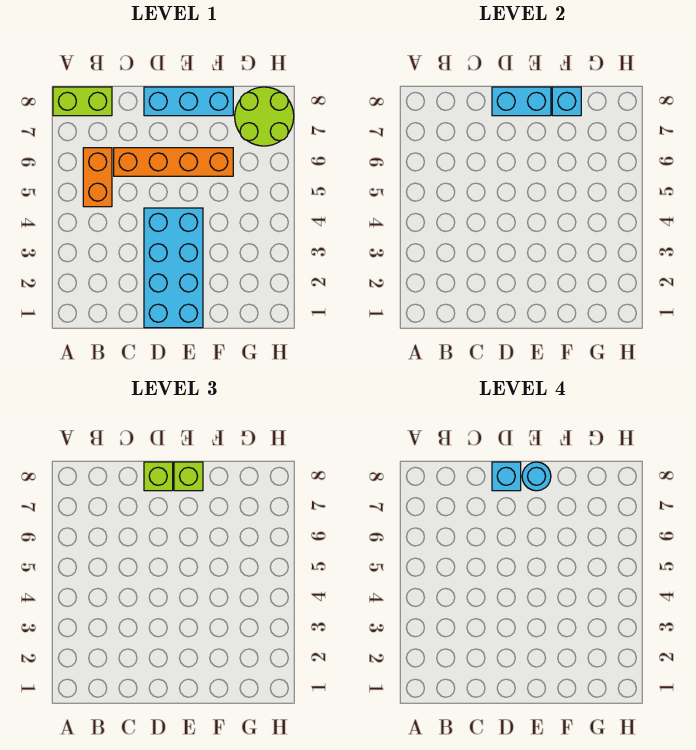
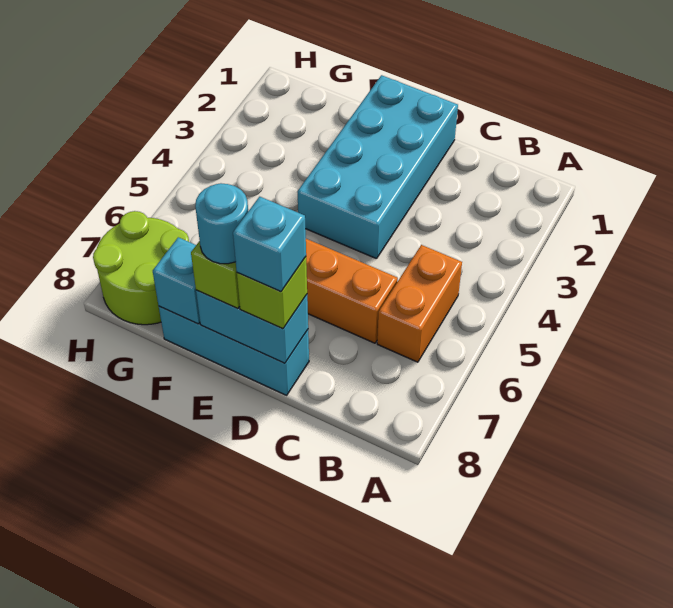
lime brick A8:B8 level 1 -> none

